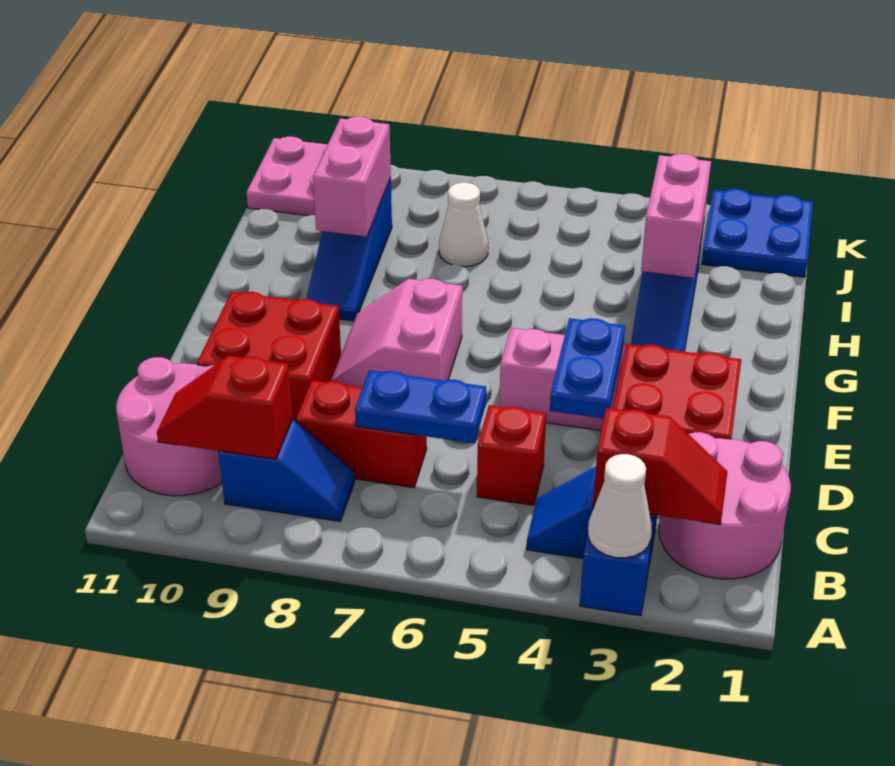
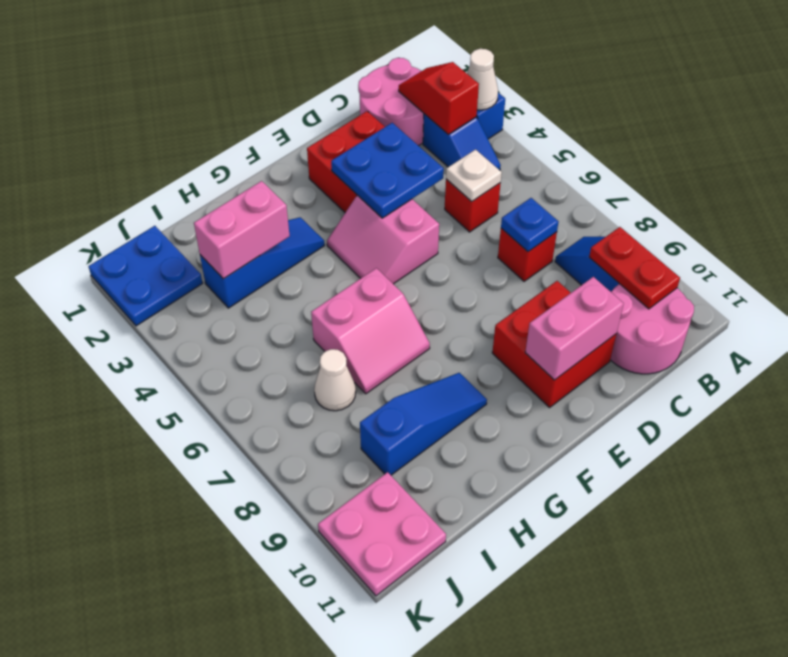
red slope B9:B10 level 2 top 9 -> red plate B9:B10 level 2
none -> white plate C5 level 2
blue plate C6:C7 level 2 -> blue plate C7 level 2
red brick C7:C8 level 1 -> red brick C7 level 1
blue plate D4:E4 level 2 -> blue plate D3:E4 level 2
pink slope E7:F8 level 1 top 7 -> pink slope G6:H7 level 1 top 6
pink brick H9:I9 level 2 -> pink brick D10:E10 level 2

